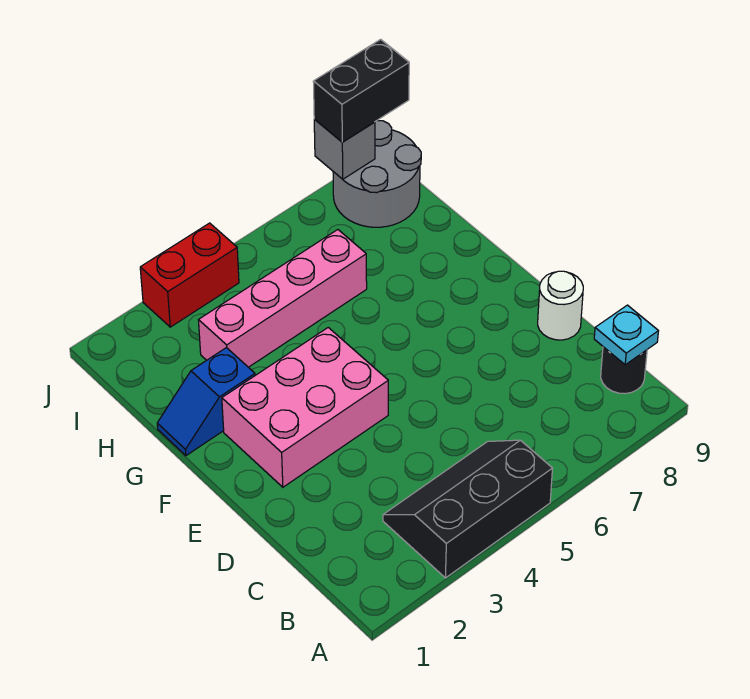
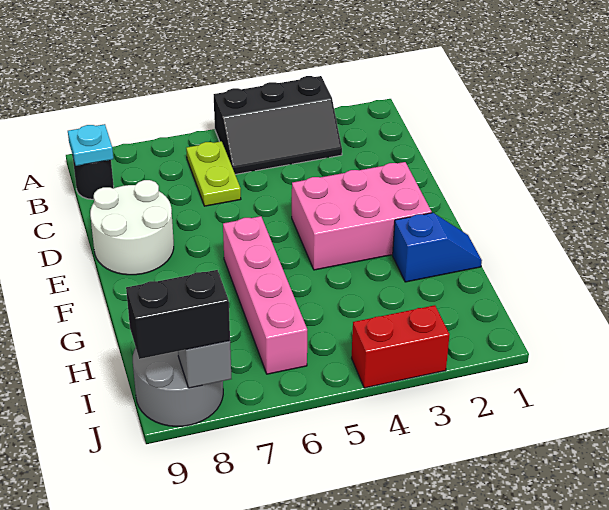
none -> lime plate B6:C6 level 1
white round brick D9 level 1 -> white round brick D8:E9 level 1
pink brick H3:H6 level 1 -> pink brick F6:I6 level 1

